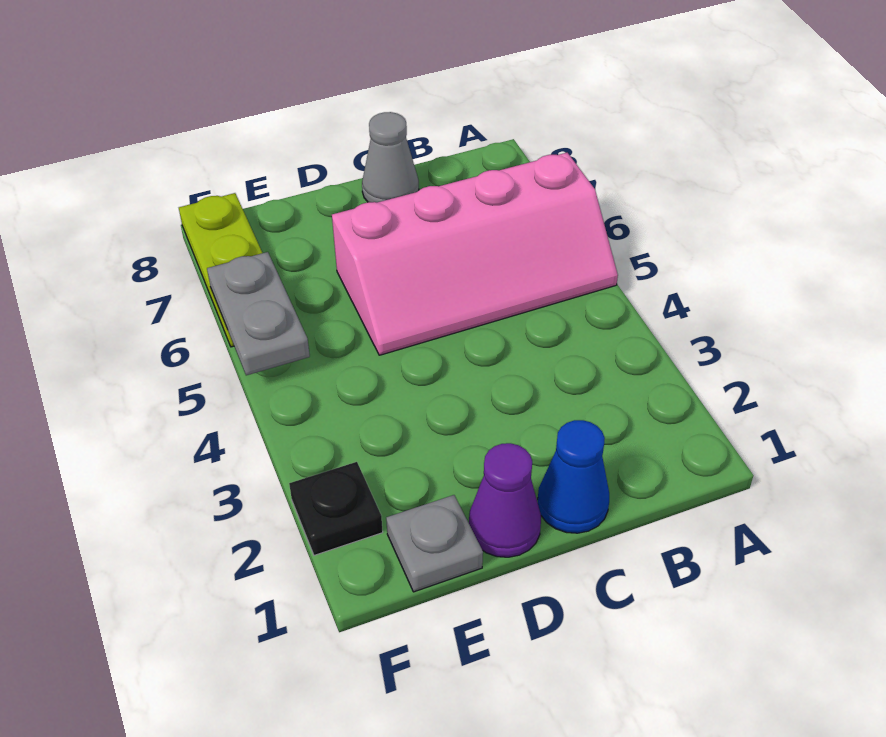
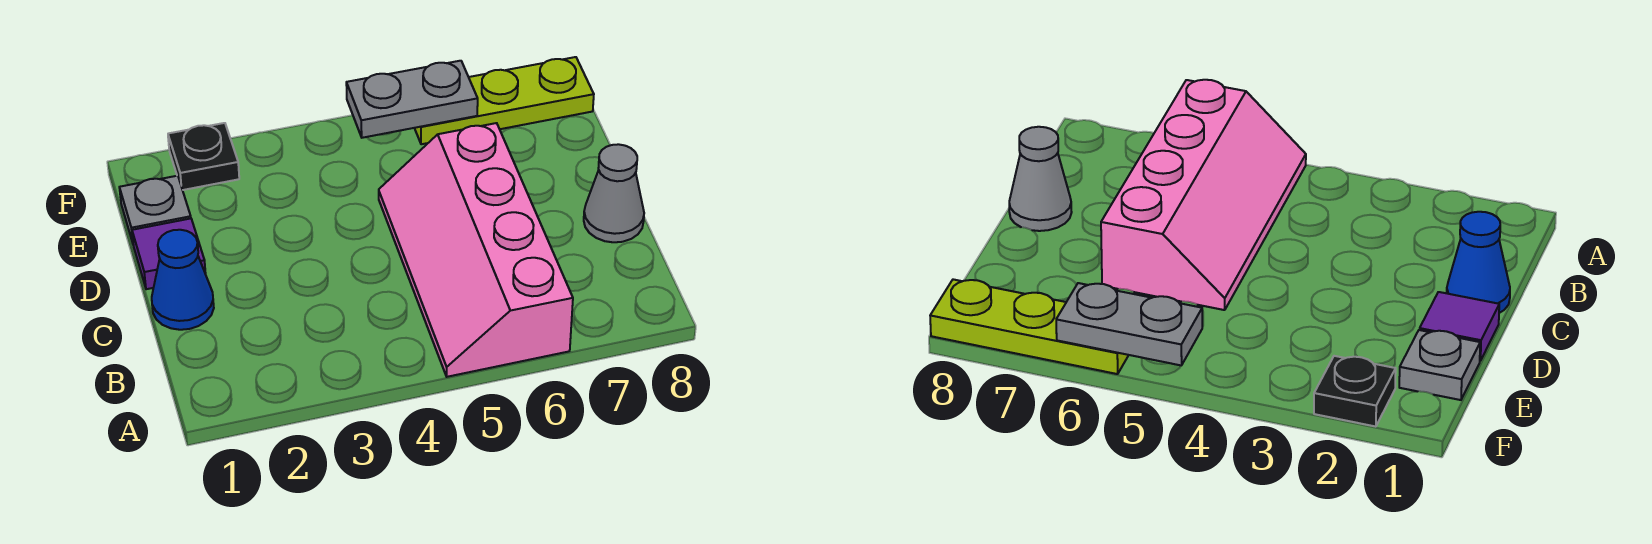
purple cone D1 level 1 -> purple tile D1 level 1

